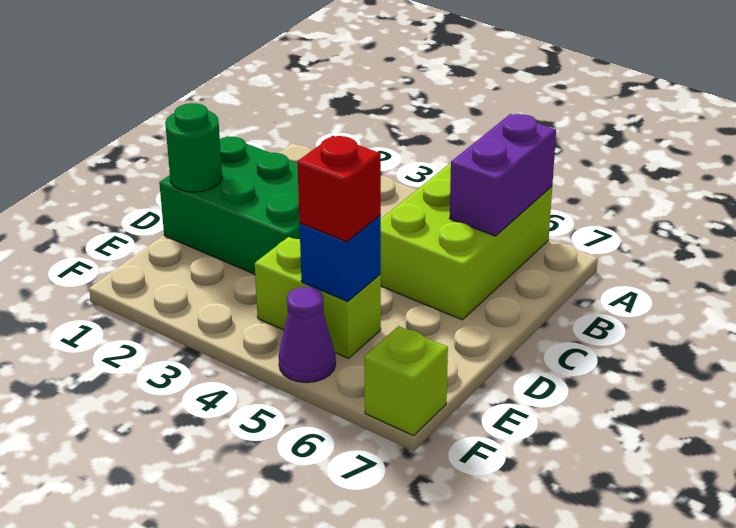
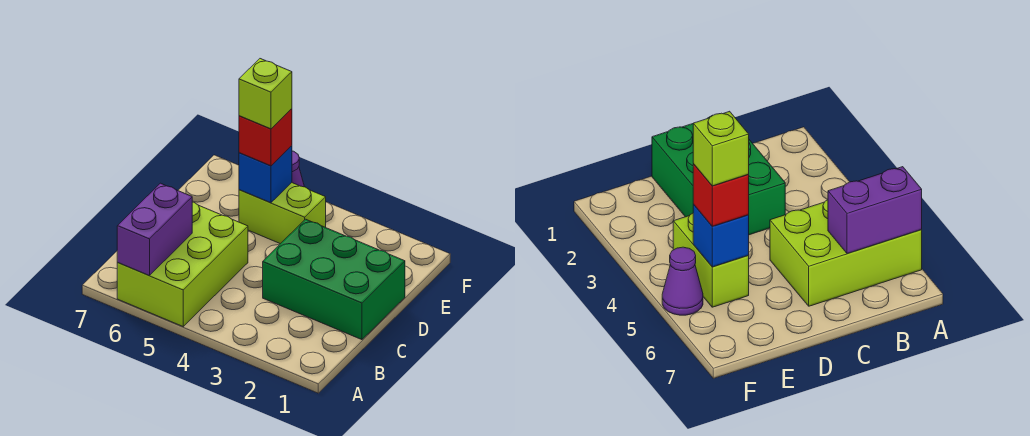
green round brick D1 level 2 -> none
lime brick F7 level 1 -> lime brick E5 level 4

